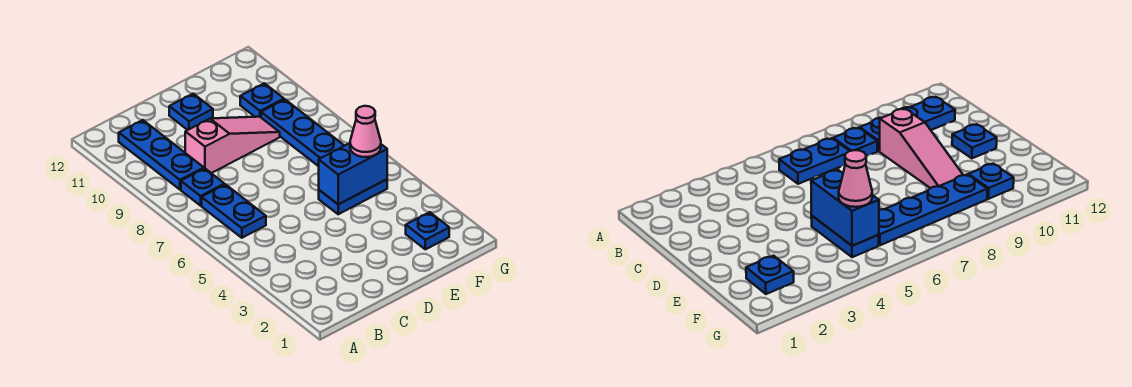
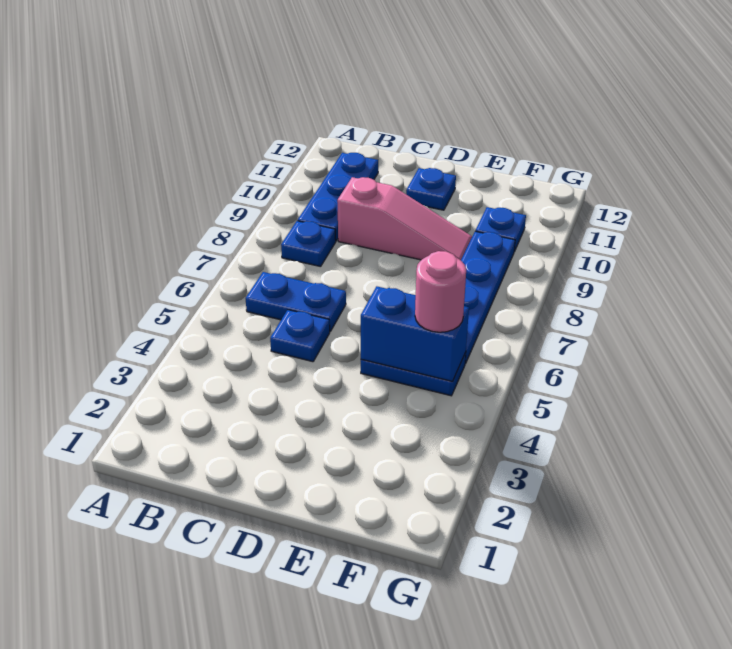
blue plate B6:B7 level 1 -> blue plate B6:C6 level 1
blue plate F2 level 1 -> blue plate C5 level 1
pink cone F5 level 3 -> pink round brick F5 level 3

